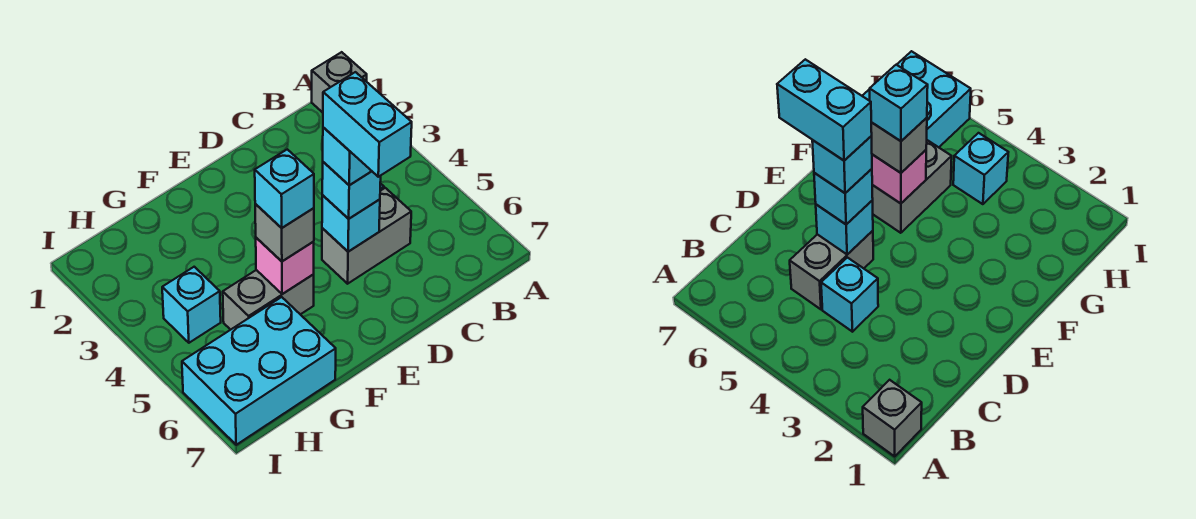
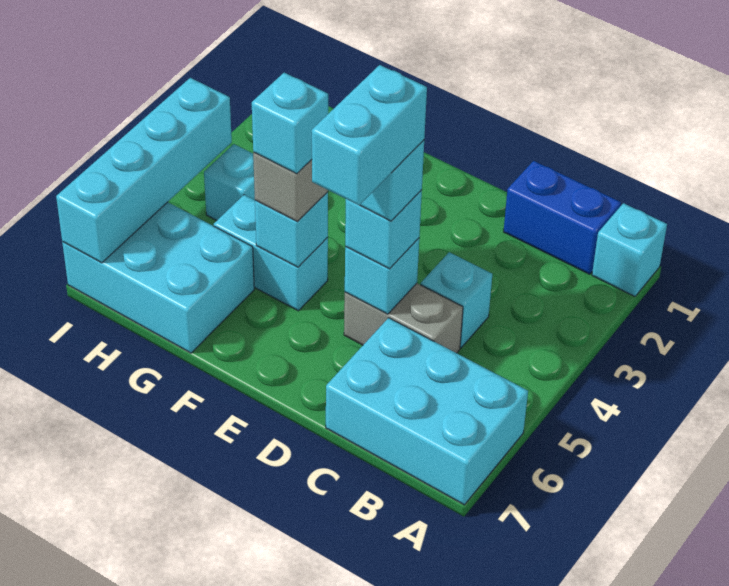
grey brick A1 level 1 -> cyan brick A1 level 1
none -> cyan brick A6:C7 level 1
none -> blue brick B1:C1 level 1
grey brick F5:G5 level 1 -> cyan brick F5:G5 level 1
pink brick F5 level 2 -> cyan brick F5 level 2
none -> cyan brick I4:I7 level 2

